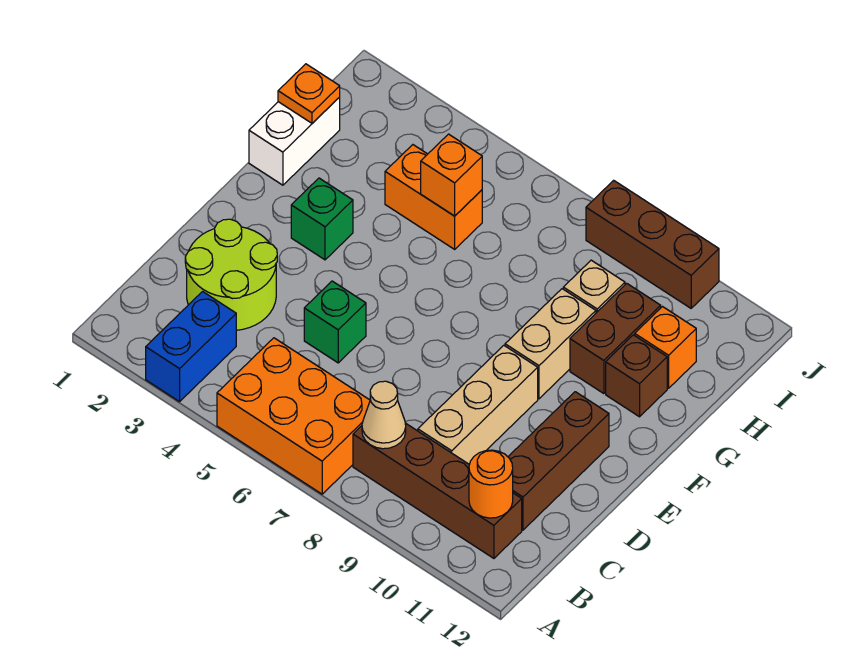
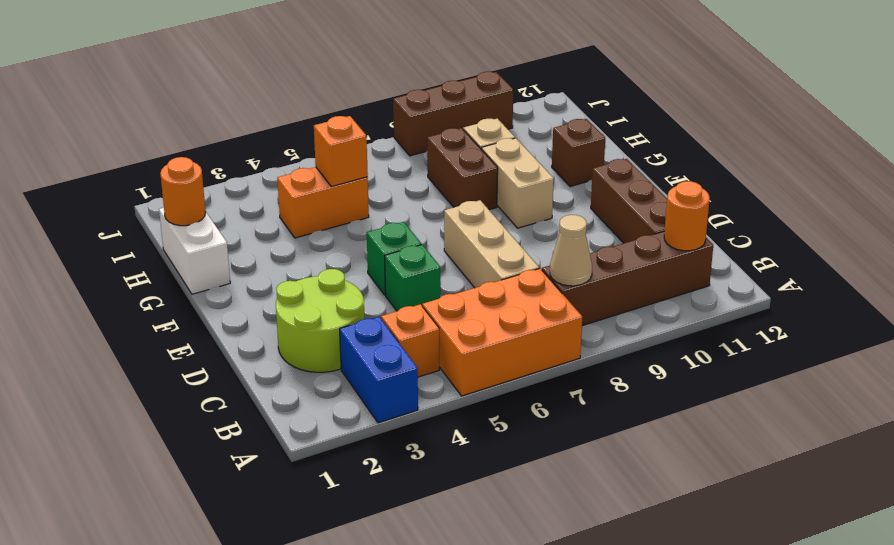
tan brick C9:E9 level 1 -> tan brick C7:E7 level 1
green brick F3 level 1 -> green brick E5 level 1
brown brick G10:H10 level 1 -> brown brick G8:H8 level 1
orange plate H1 level 2 -> orange round brick H1 level 2
orange brick H11 level 1 -> orange brick B4 level 1

